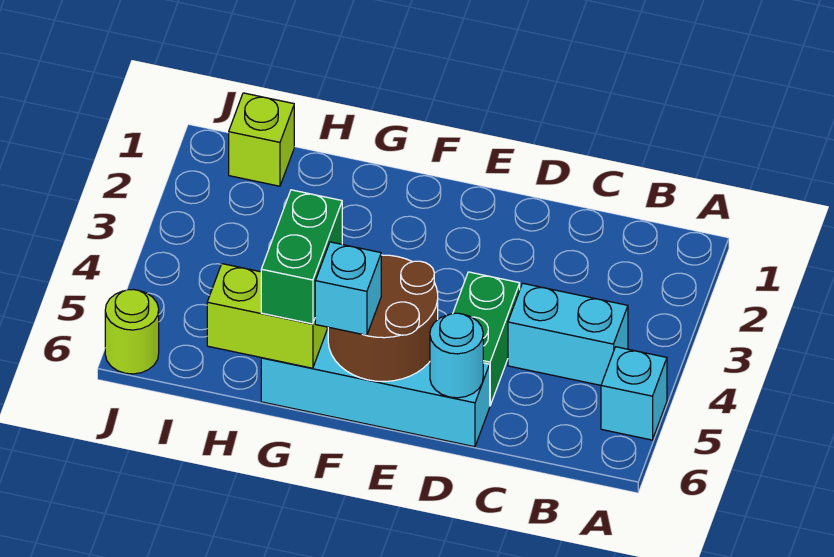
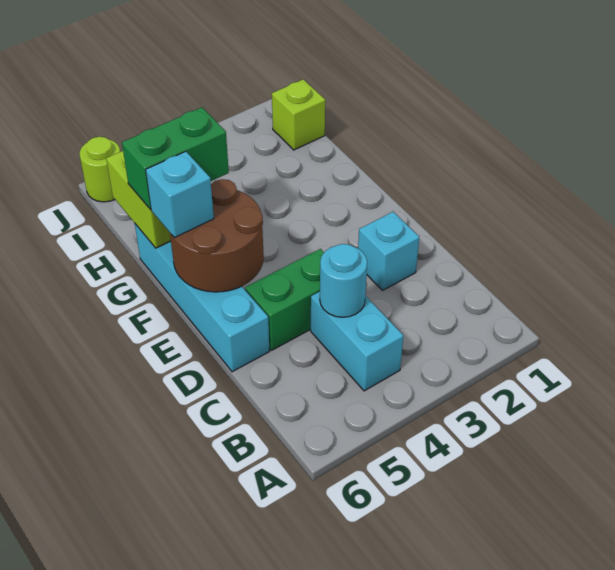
cyan brick A5 level 1 -> cyan brick D2 level 1
cyan round brick D6 level 2 -> cyan round brick C4 level 2

